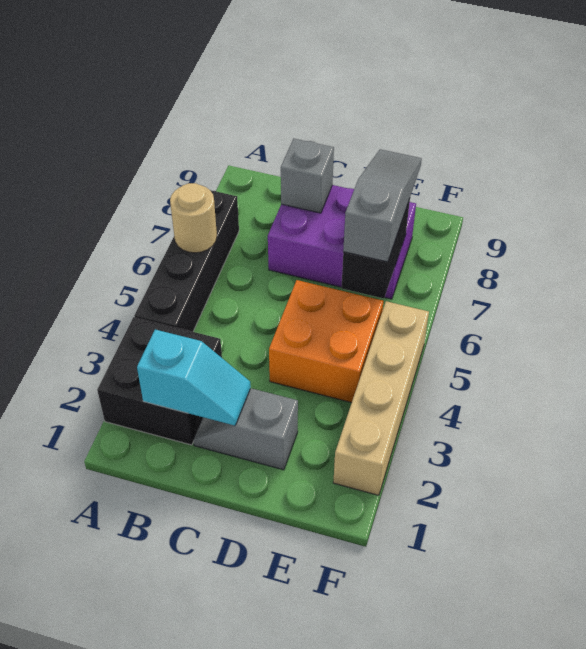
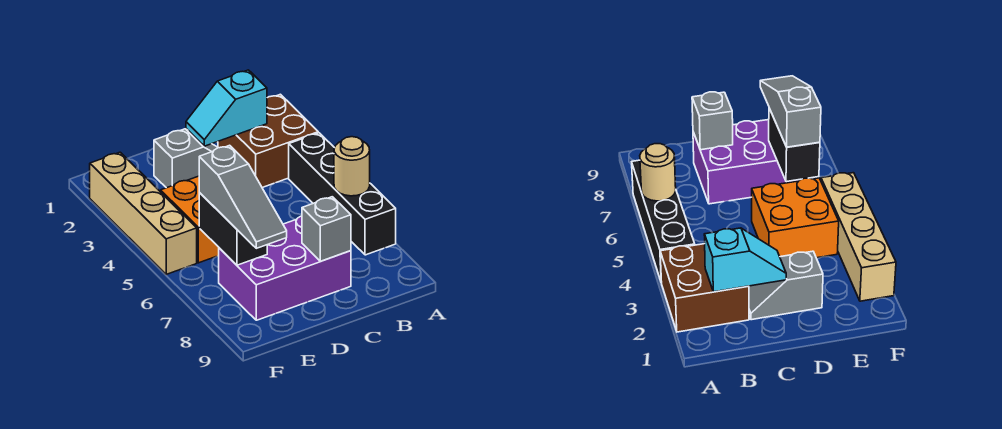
black brick A2:B3 level 1 -> brown brick A2:B3 level 1

